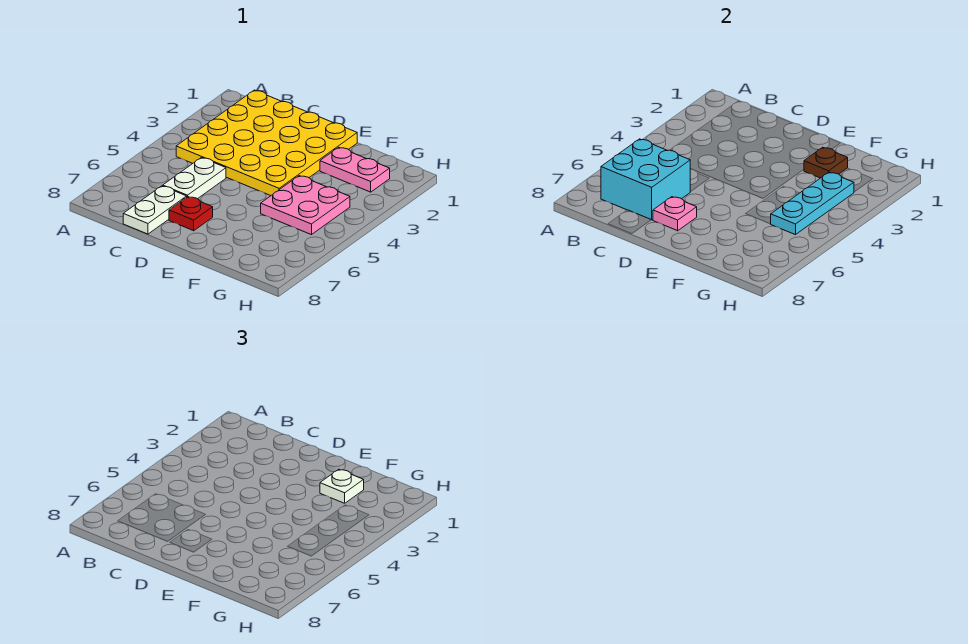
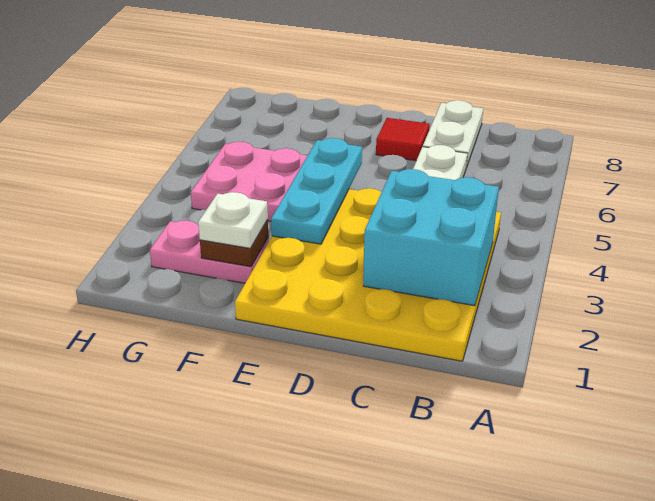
cyan brick B6:C7 level 2 -> cyan brick B2:C3 level 2
red plate D7 level 1 -> red tile D7 level 1
pink plate D7 level 2 -> none
cyan plate G3:G5 level 2 -> cyan plate E3:E5 level 2

